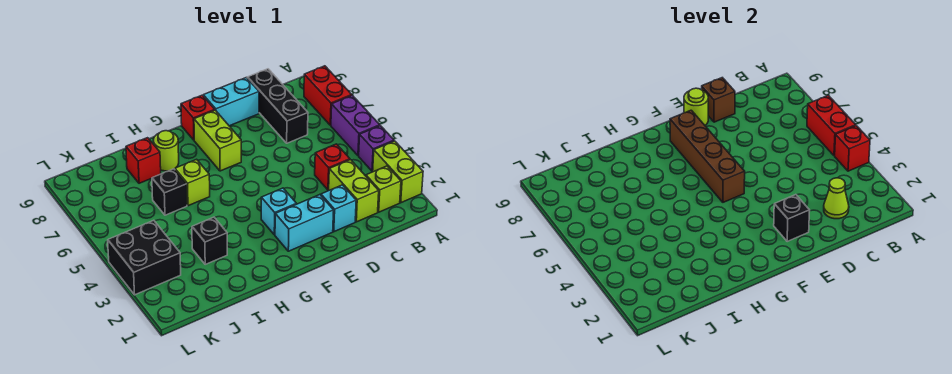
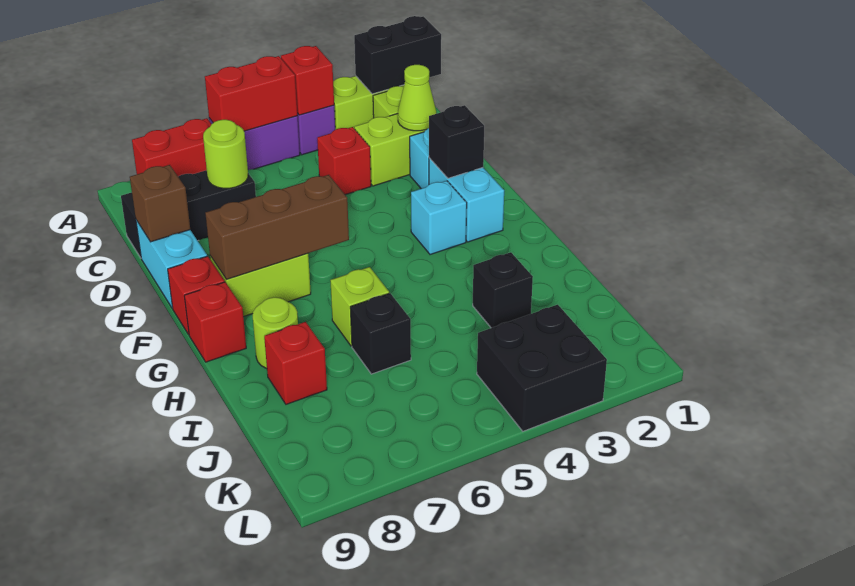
none -> black brick A1:A2 level 2
lime round brick E9 level 2 -> lime round brick C7 level 2
brown brick F5:F8 level 2 -> brown brick F6:F8 level 2
none -> red brick G9 level 1

